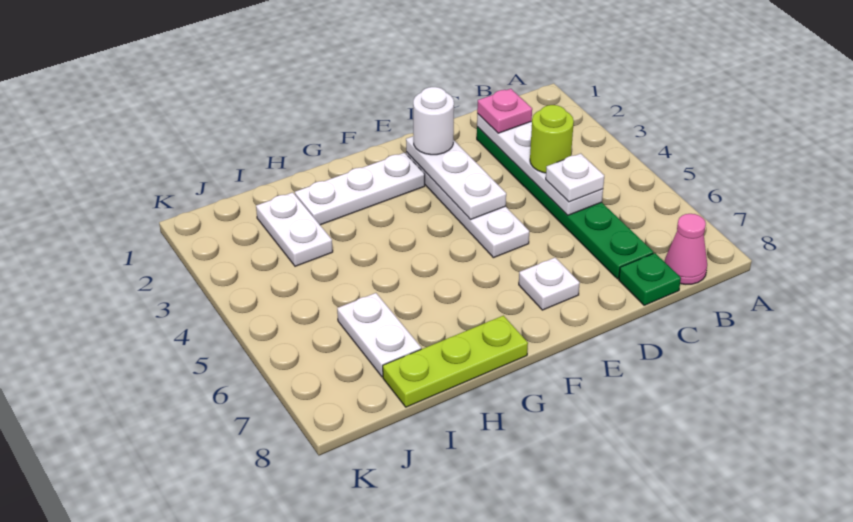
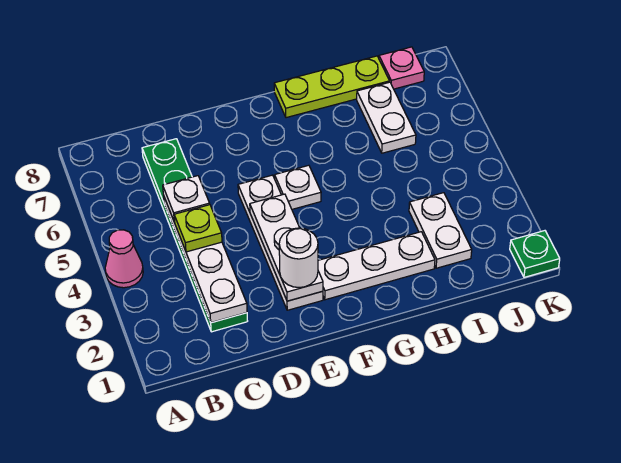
pink cone B8 level 1 -> pink cone A4 level 1
pink plate C2 level 3 -> pink plate J8 level 1
lime round brick C4 level 3 -> lime plate C4 level 3
green plate C8 level 1 -> green plate K1 level 1
white plate E7 level 1 -> white plate F5 level 1

